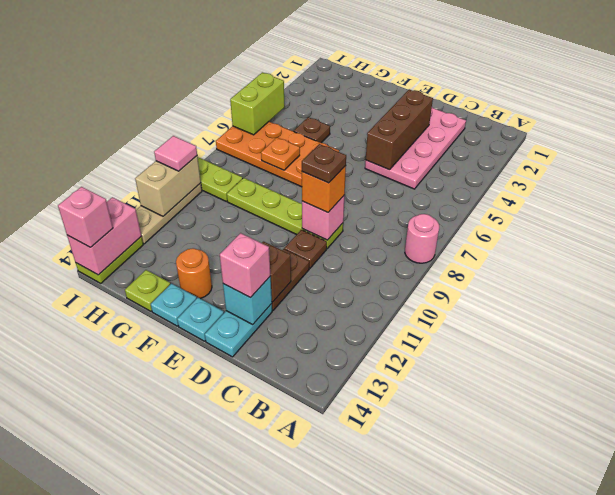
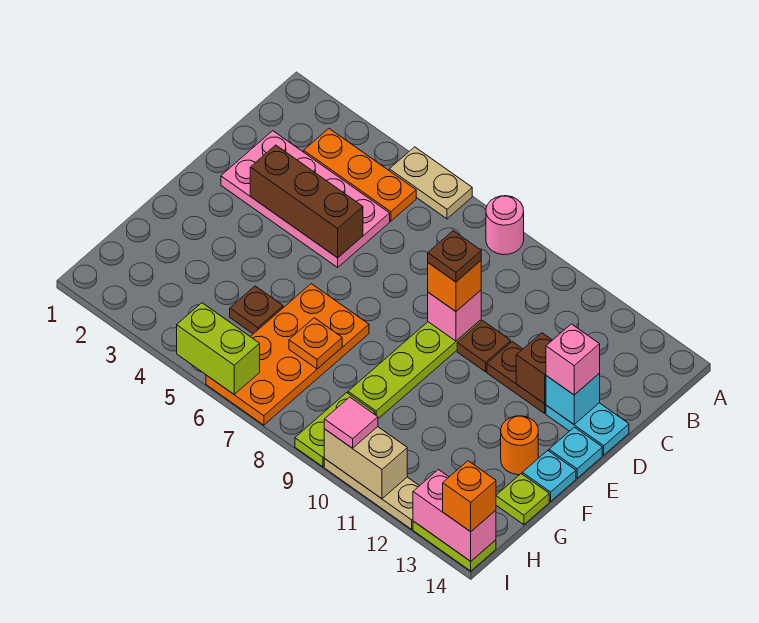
none -> tan plate A5:A6 level 1
none -> orange plate B3:B5 level 1
pink brick I14 level 3 -> orange brick I14 level 3

